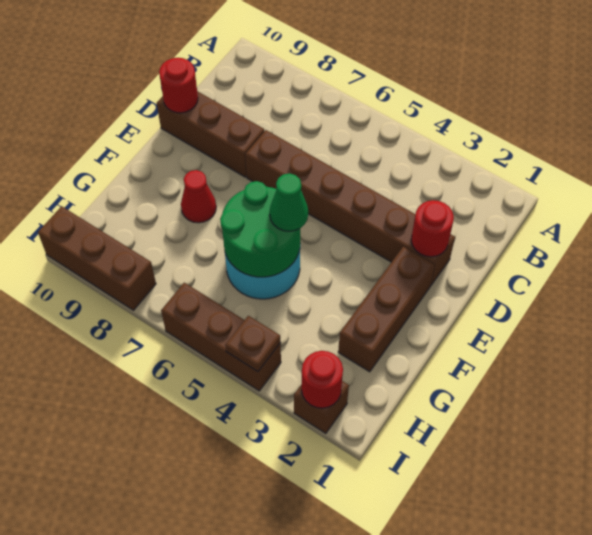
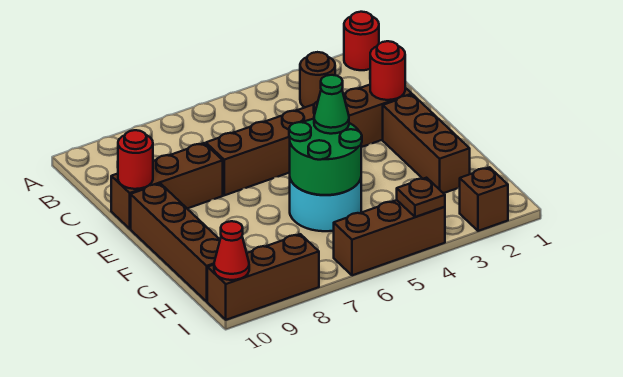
none -> brown round brick B3 level 1
none -> brown brick E10:H10 level 1
red cone F8 level 1 -> red cone I10 level 2
red round brick I2 level 2 -> red round brick A1 level 1

